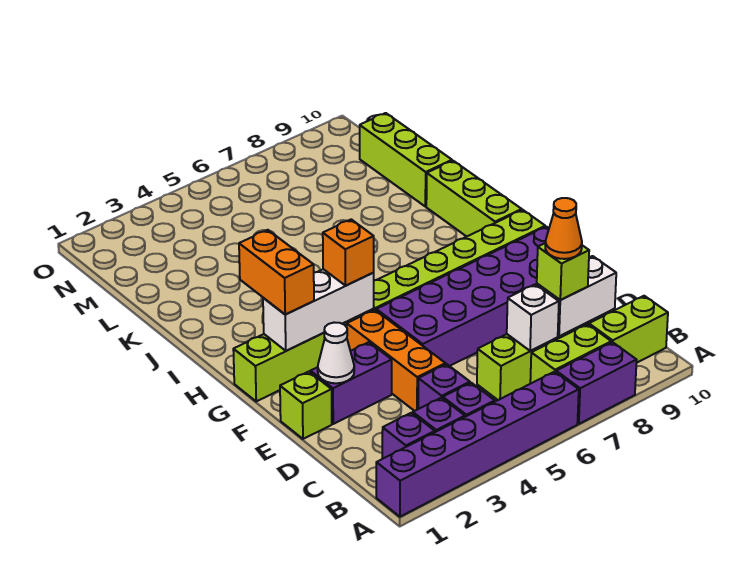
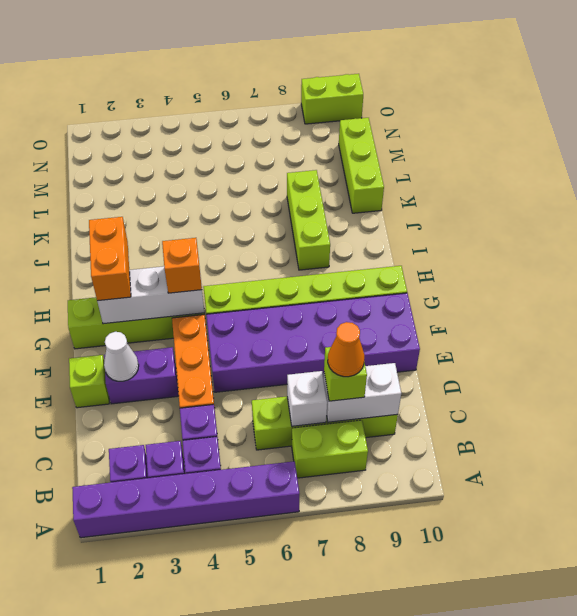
purple brick A7:A8 level 1 -> none
lime brick B9:B10 level 1 -> lime brick O9:O10 level 1
lime brick H10:J10 level 1 -> lime brick I8:K8 level 1

